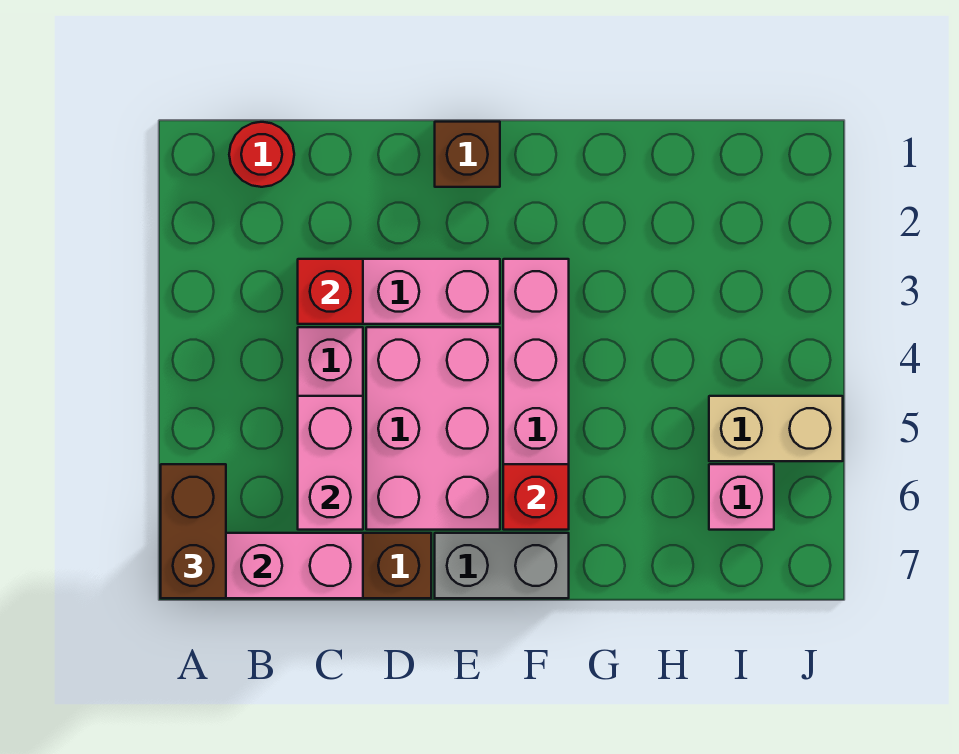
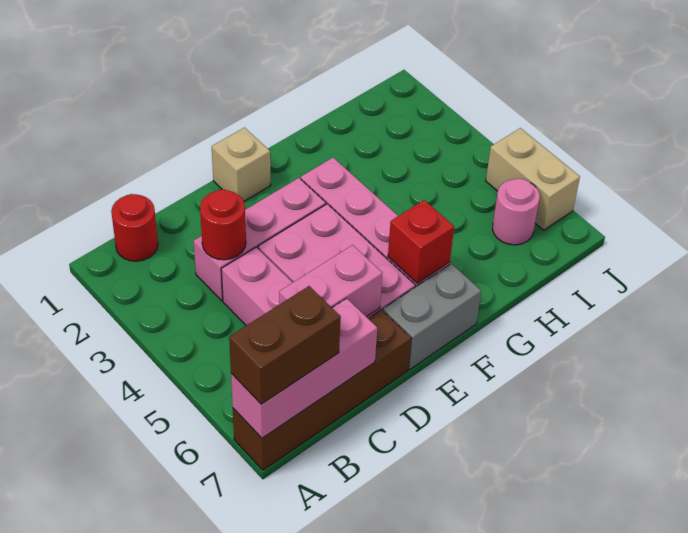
brown brick A6:A7 level 3 -> brown brick A7:B7 level 3
red brick C3 level 2 -> red round brick C3 level 2
pink brick C5:C6 level 2 -> pink brick C6:D6 level 2
brown brick E1 level 1 -> tan brick E1 level 1
tan brick I5:J5 level 1 -> tan brick J5:J6 level 1
pink brick I6 level 1 -> pink round brick I6 level 1

